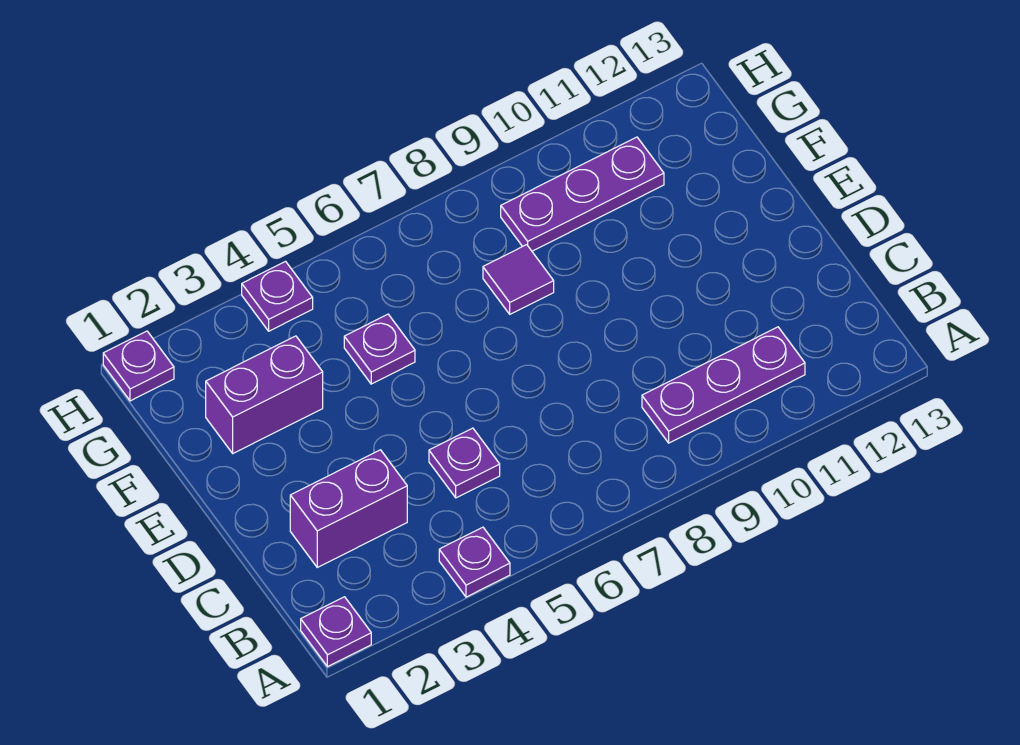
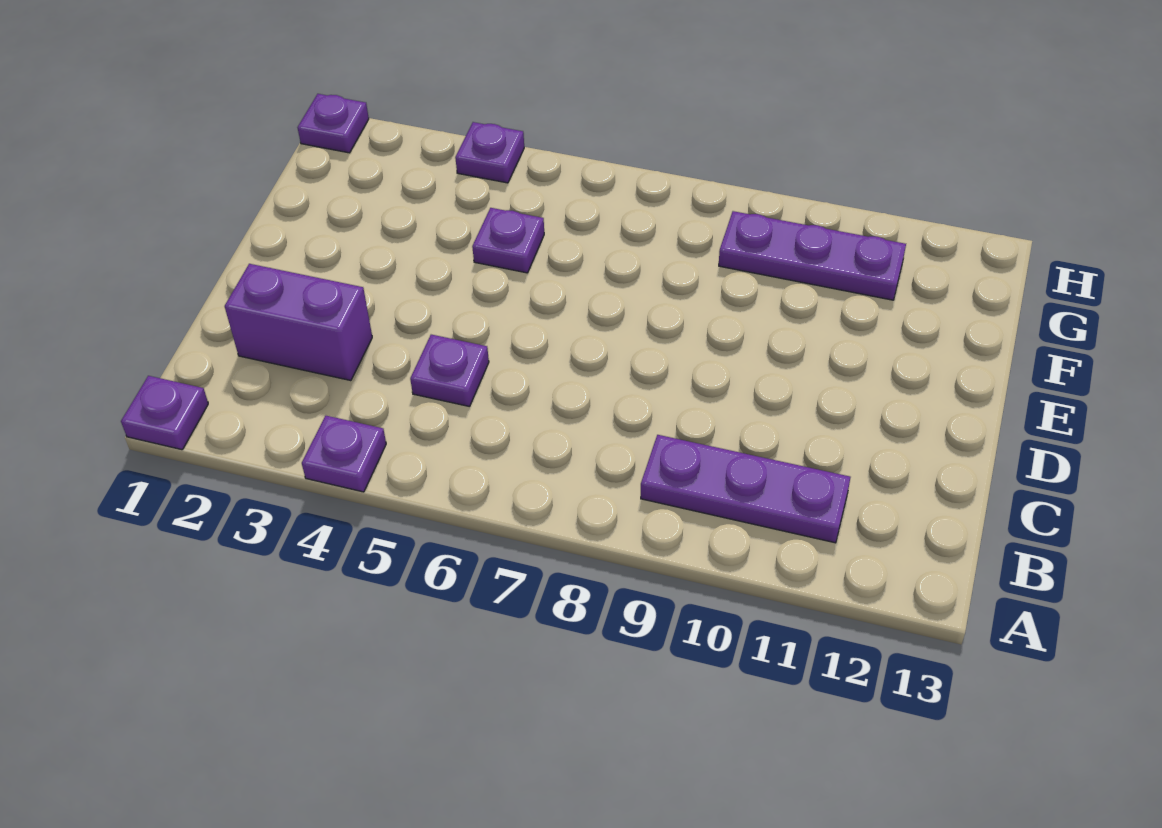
purple brick F2:F3 level 1 -> none
purple tile F8 level 1 -> none

